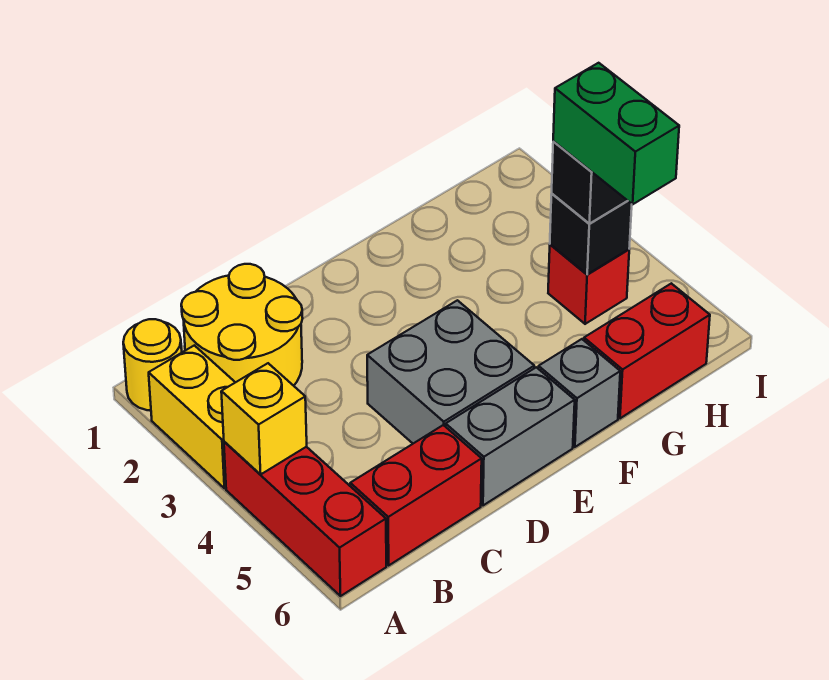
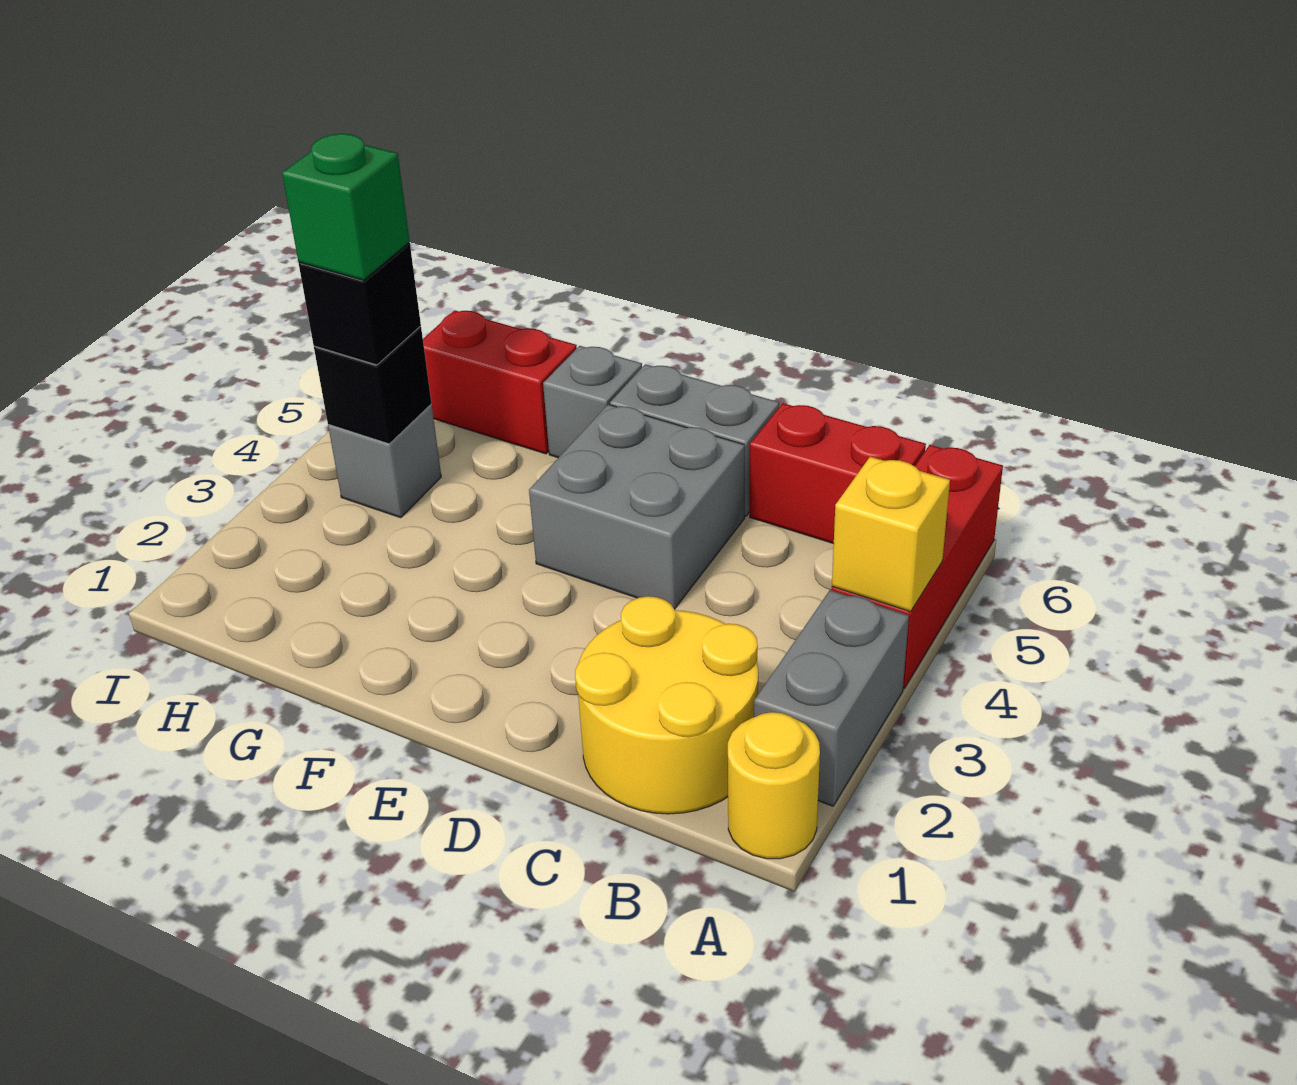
yellow brick A2:A3 level 1 -> grey brick A2:A3 level 1
red brick H4 level 1 -> grey brick H4 level 1
green brick H4:H5 level 4 -> green brick H4 level 4

